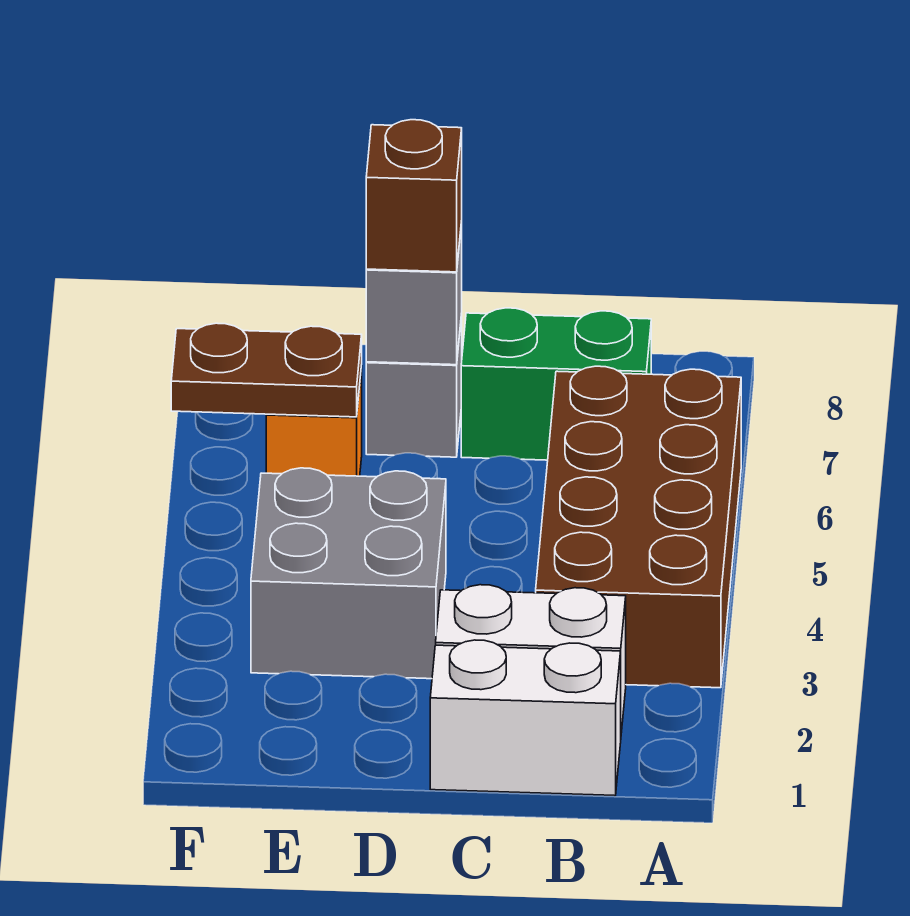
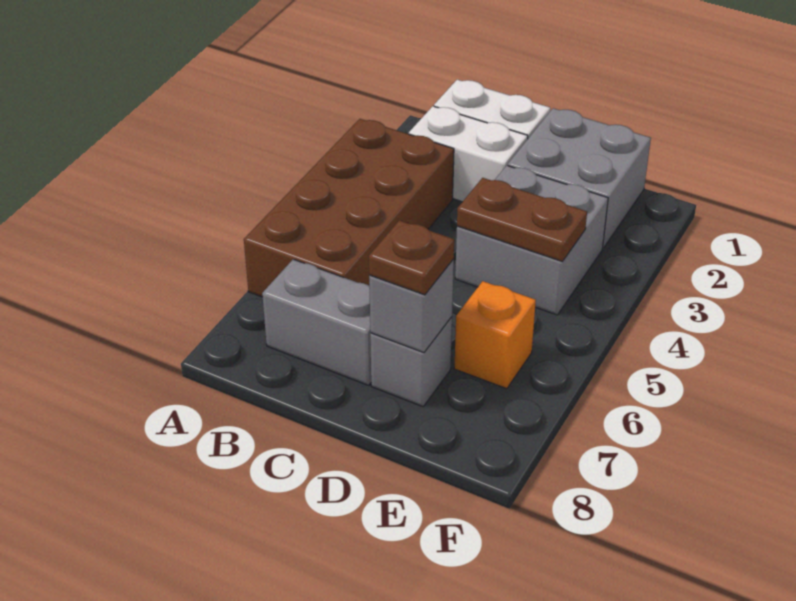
green brick B7:C7 level 1 -> grey brick B7:C7 level 1
none -> grey brick D1:E2 level 1
brown brick D7 level 3 -> brown plate D7 level 3
brown plate E6:F6 level 2 -> brown plate D4:E4 level 2

